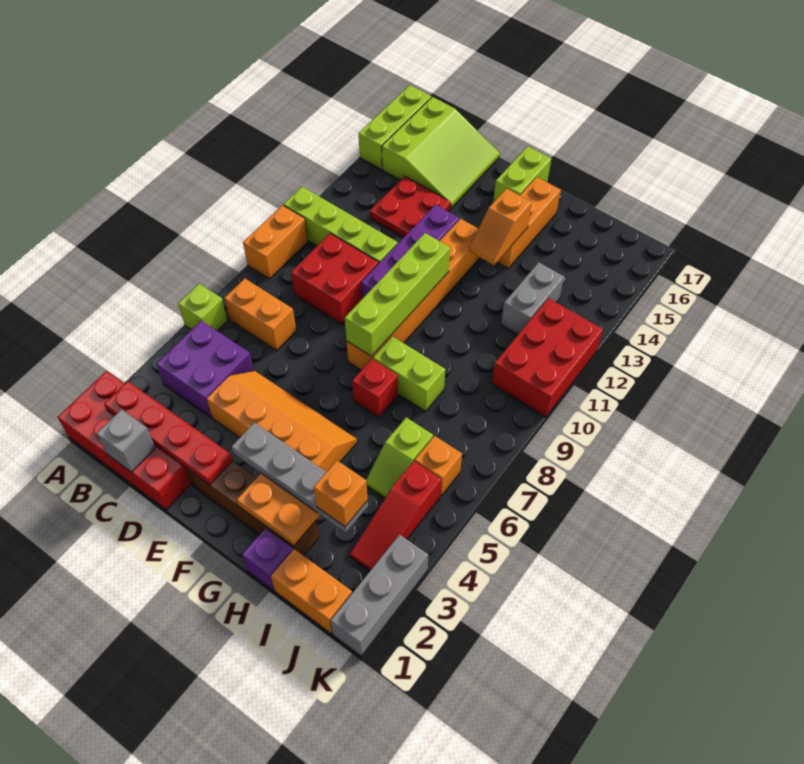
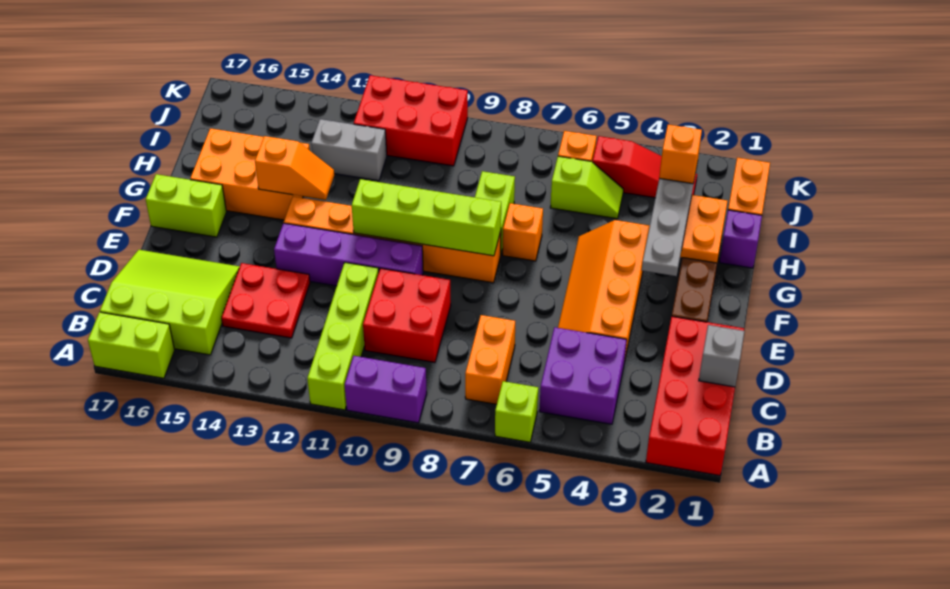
orange brick A9:A10 level 1 -> purple brick A9:A10 level 1
lime brick A15:A17 level 1 -> lime brick A16:A17 level 1
red plate B2:E2 level 2 -> none
red brick G7 level 1 -> orange brick G7 level 1
orange brick G14:G16 level 1 -> orange brick G14:H16 level 1
grey brick K1:K3 level 1 -> none

